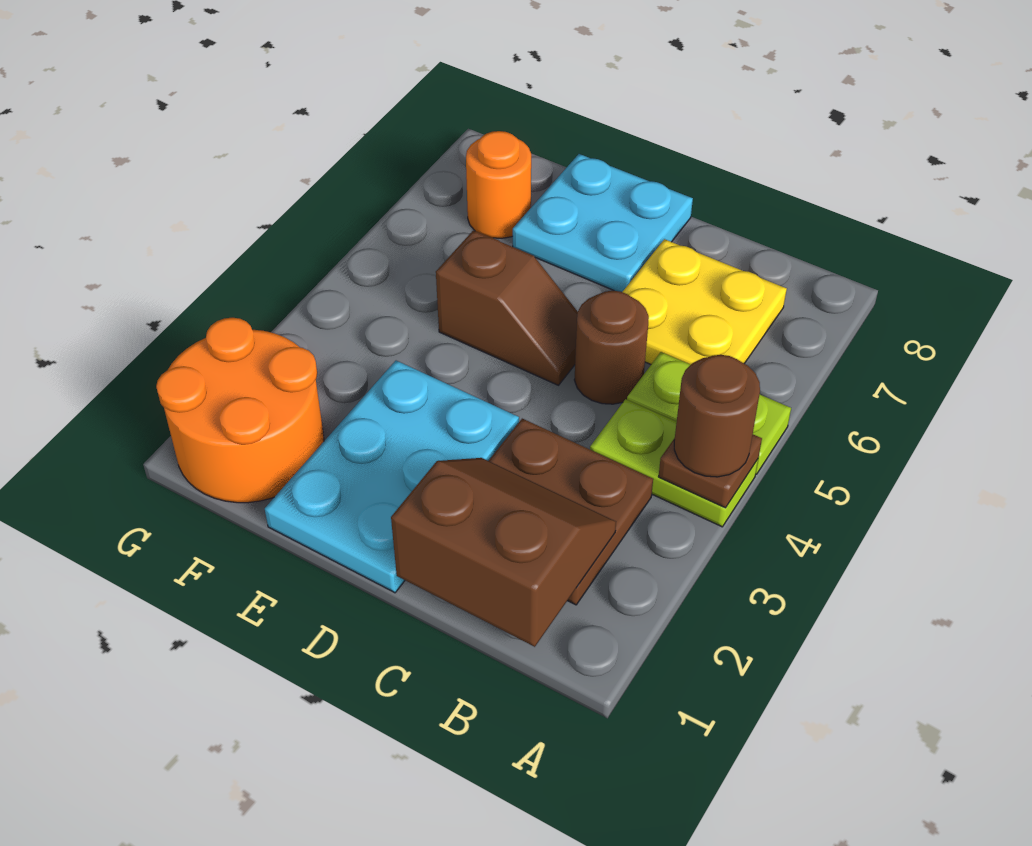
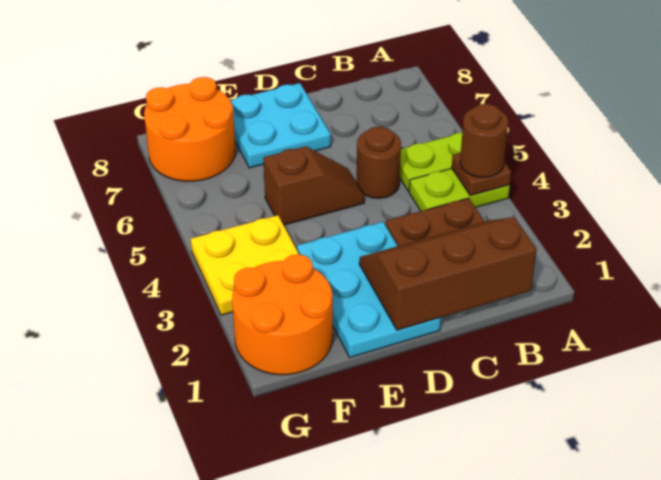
brown slope B1:C2 level 2 top 1 -> brown slope B1:D2 level 2 top 1
yellow plate B6:C7 level 1 -> yellow plate F3:G4 level 1
orange round brick F7 level 1 -> orange round brick F7:G8 level 1

